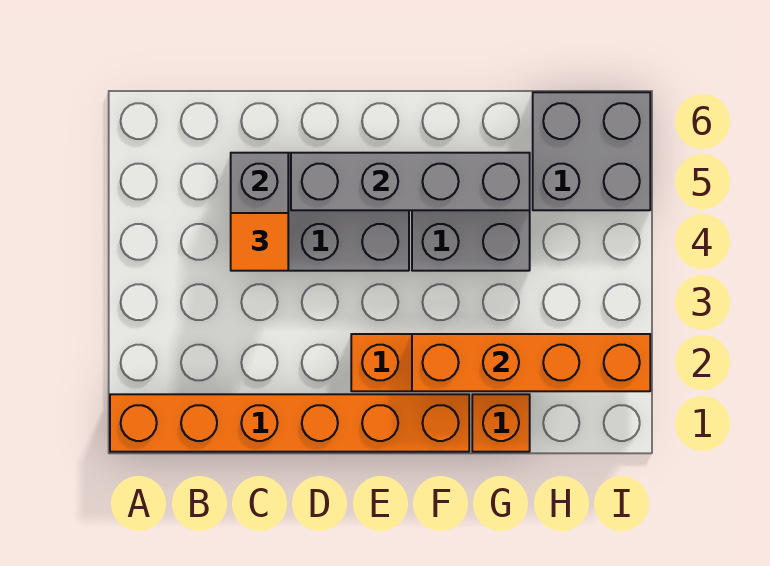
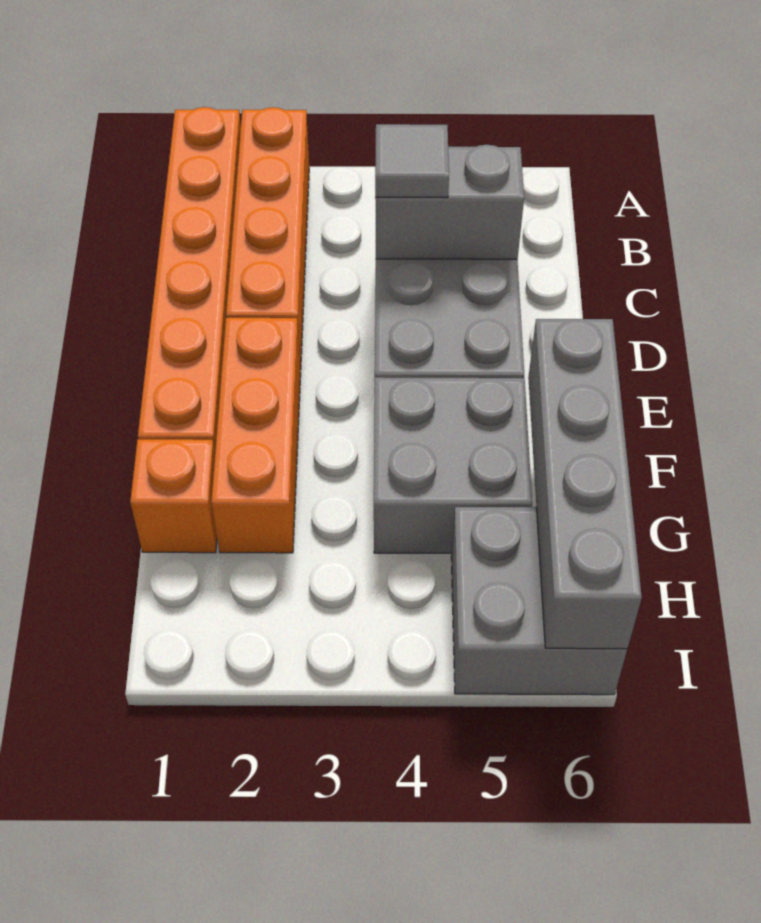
orange tile C4 level 3 -> grey tile C4 level 3
grey brick D5:G5 level 2 -> grey brick F6:I6 level 2
orange brick F2:I2 level 2 -> orange brick A2:D2 level 1

